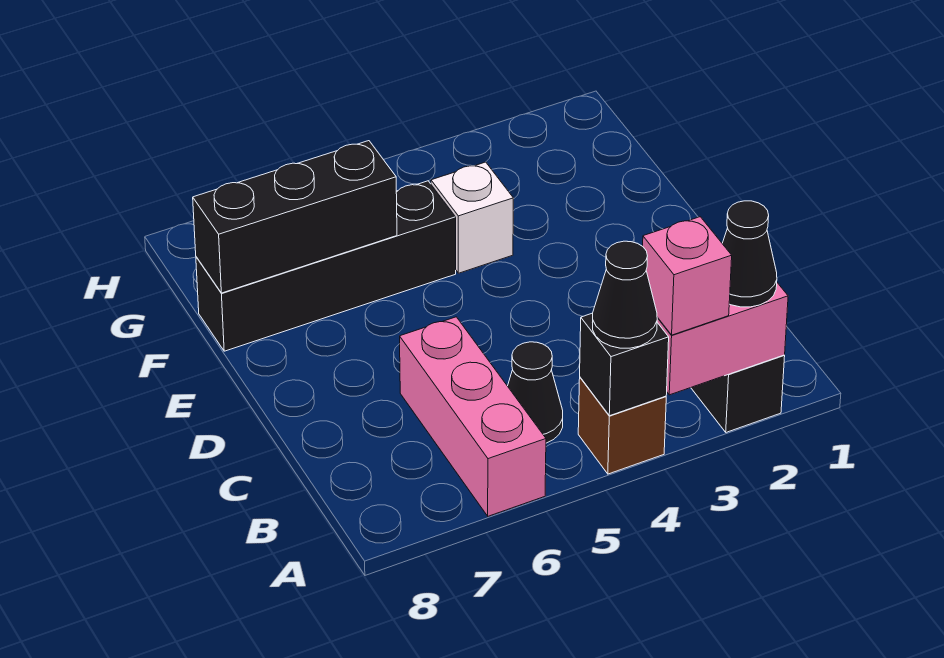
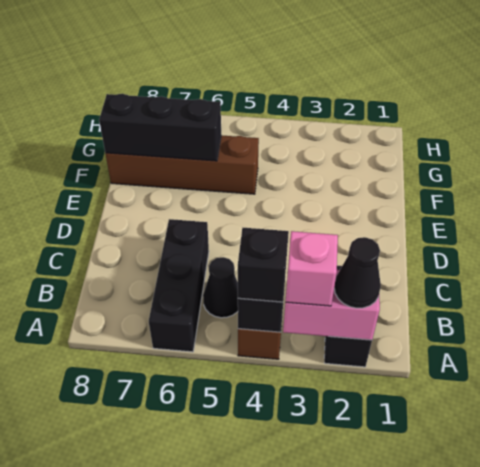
black cone A4 level 3 -> black brick A4 level 3
pink brick A6:C6 level 1 -> black brick A6:C6 level 1
white brick F4 level 1 -> none
black brick F5:F8 level 1 -> brown brick F5:F8 level 1

